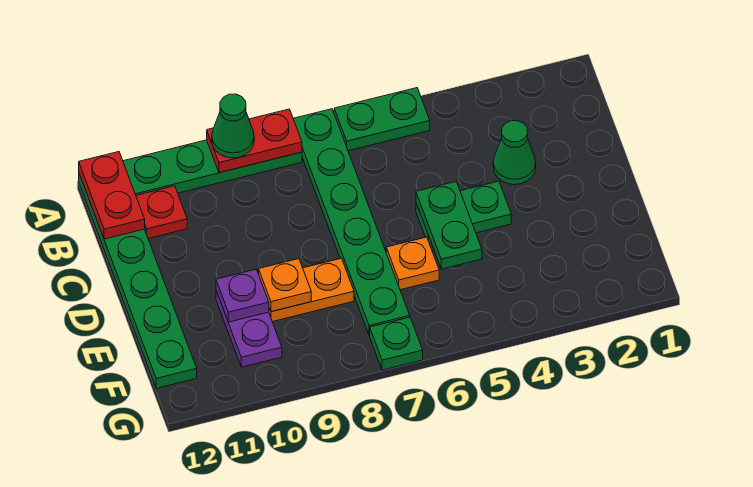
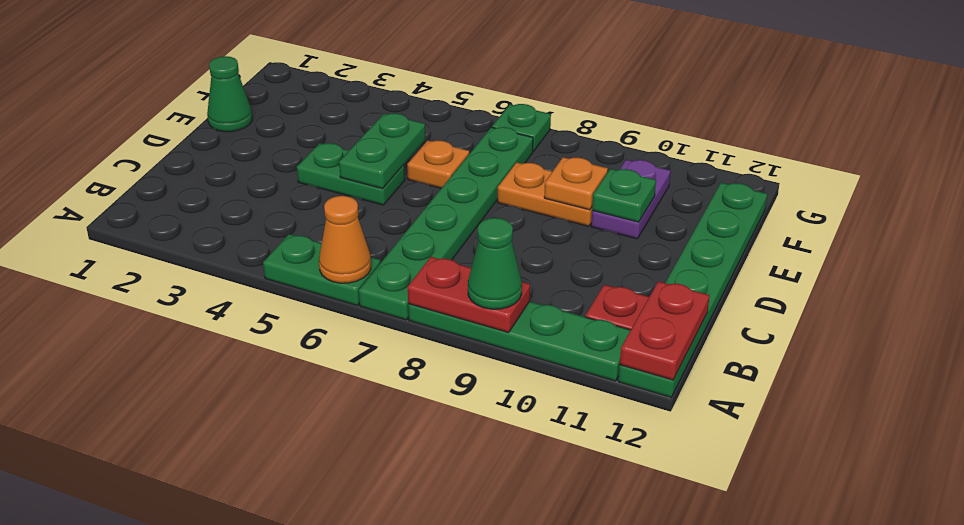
none -> orange cone A6 level 2
green cone C3 level 1 -> green cone E1 level 1
purple plate E10 level 2 -> green plate E10 level 2

